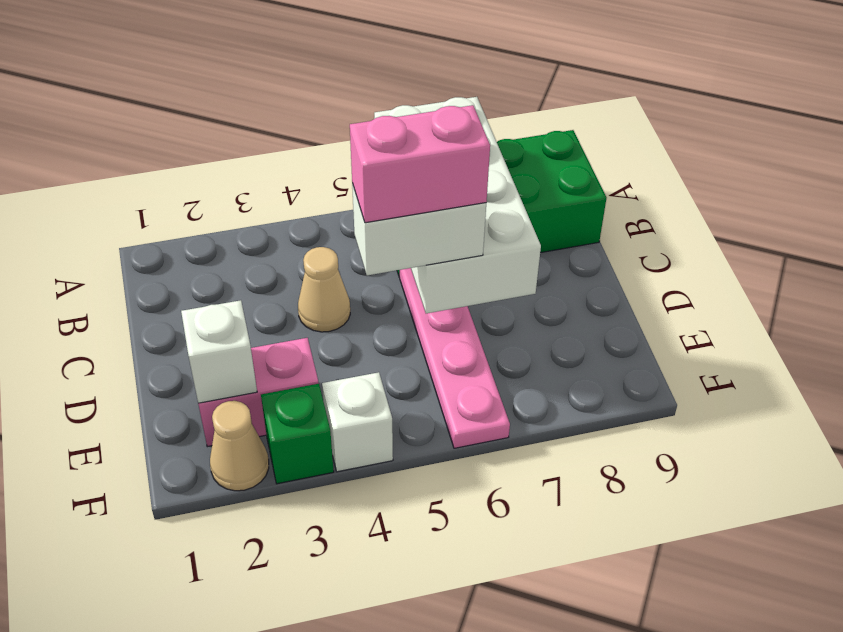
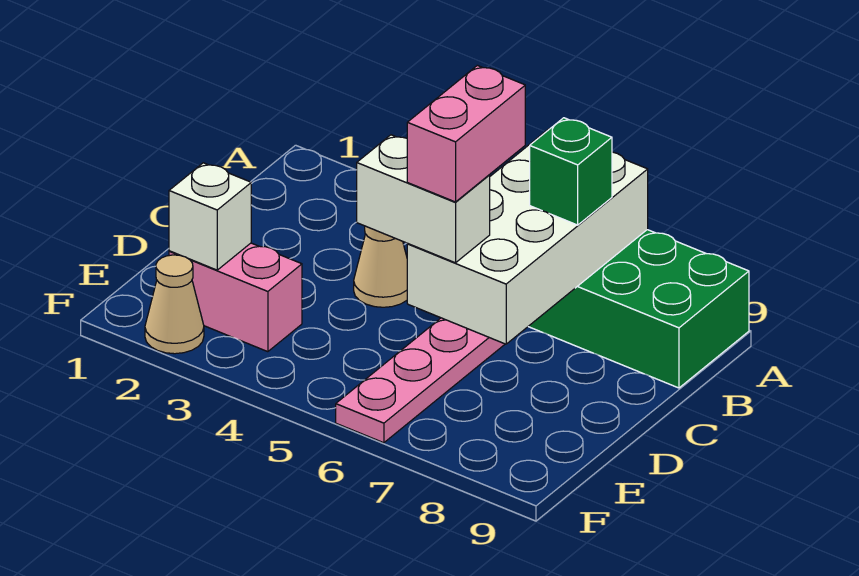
pink brick D5:D6 level 4 -> pink brick C6:D6 level 4
green brick F3 level 1 -> green brick B7 level 3
white brick F4 level 1 -> none

